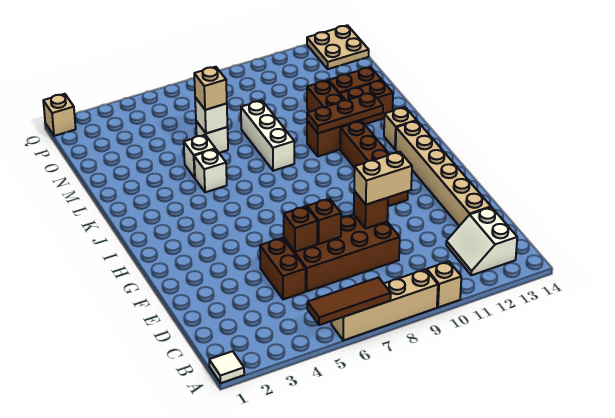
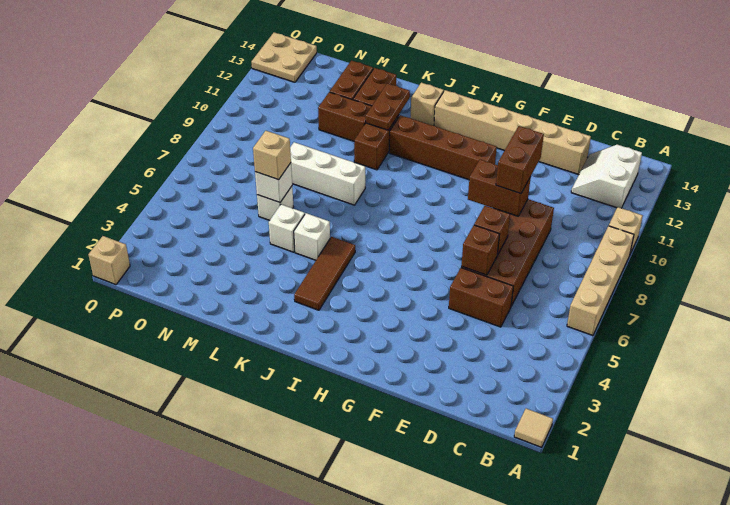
white tile A1 level 1 -> tan tile A1 level 1
brown tile A5:A7 level 2 -> brown tile J3:J5 level 1
white slope B12:C13 level 1 top 13 -> white slope B12:C13 level 1 top B
brown brick E9 level 2 -> brown brick E9:F9 level 2
tan brick E9:E10 level 3 -> brown brick E9:E10 level 3
brown plate K10:K12 level 2 -> brown plate K11:K12 level 2

